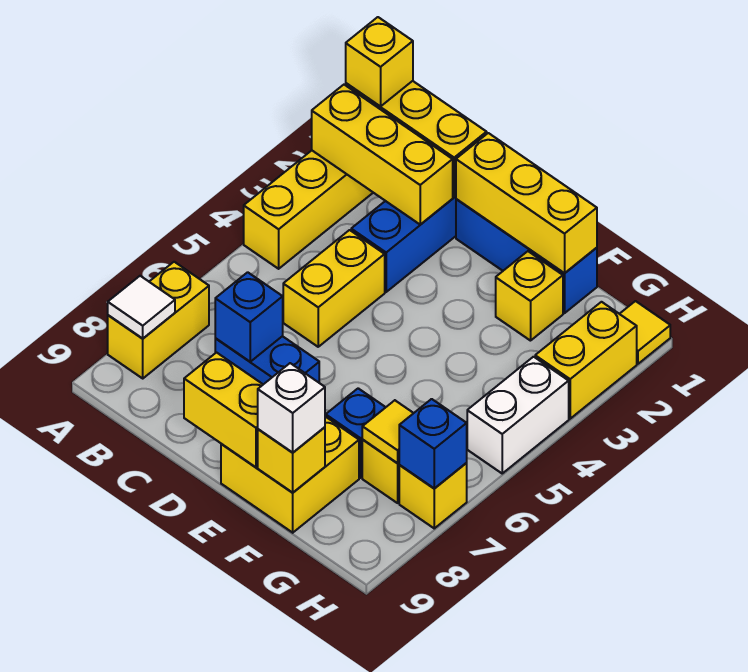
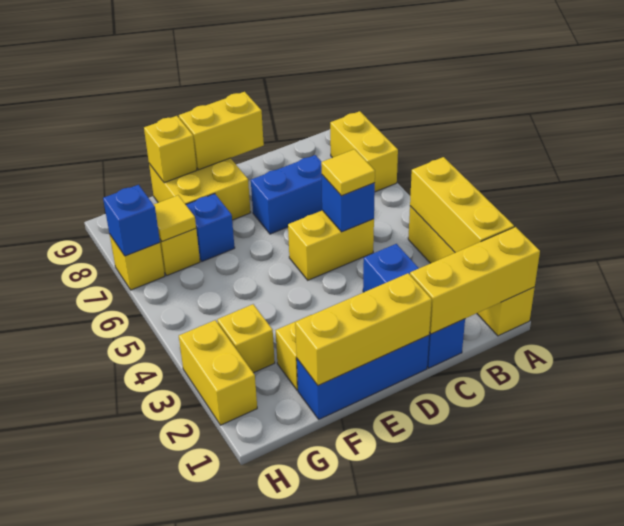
yellow brick A1 level 3 -> yellow brick G3 level 1
yellow brick A2:C2 level 2 -> yellow brick A2:A4 level 2
white tile A8 level 2 -> none
yellow brick C4:C5 level 1 -> yellow brick C5:D5 level 1
blue brick C7 level 2 -> blue brick C5 level 2
white brick F9 level 3 -> none
yellow tile H1 level 1 -> yellow tile C5 level 3
white brick H4:H5 level 1 -> none

